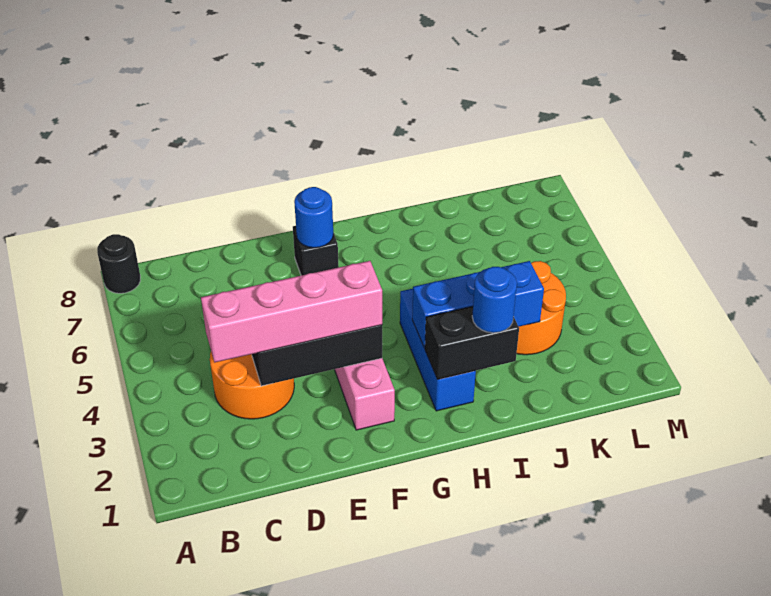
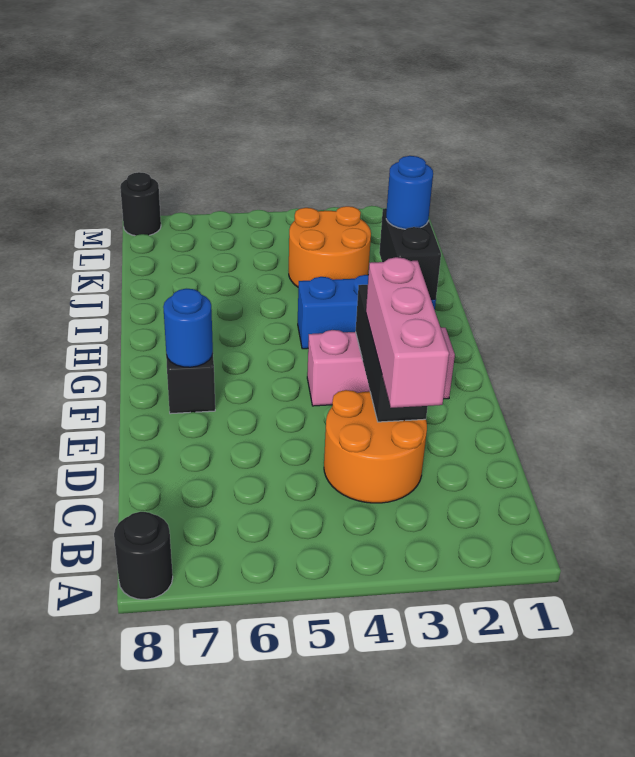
pink brick C3:F3 level 3 -> pink brick C3:E3 level 3
blue brick H3:J3 level 2 -> none
none -> black round brick M8 level 1

